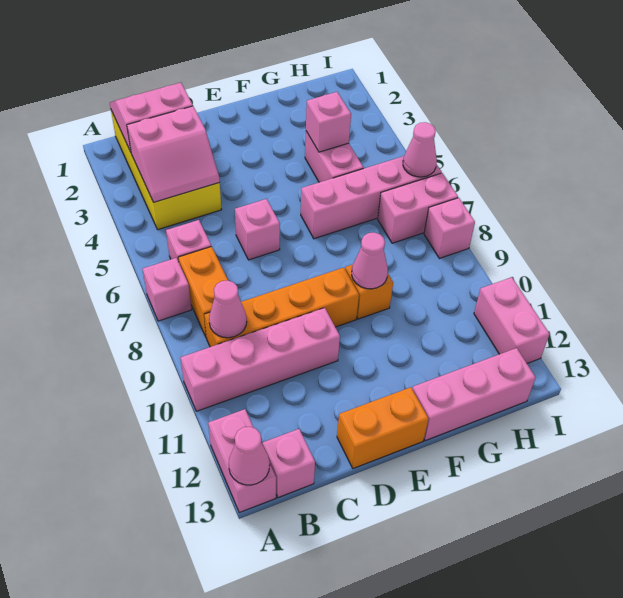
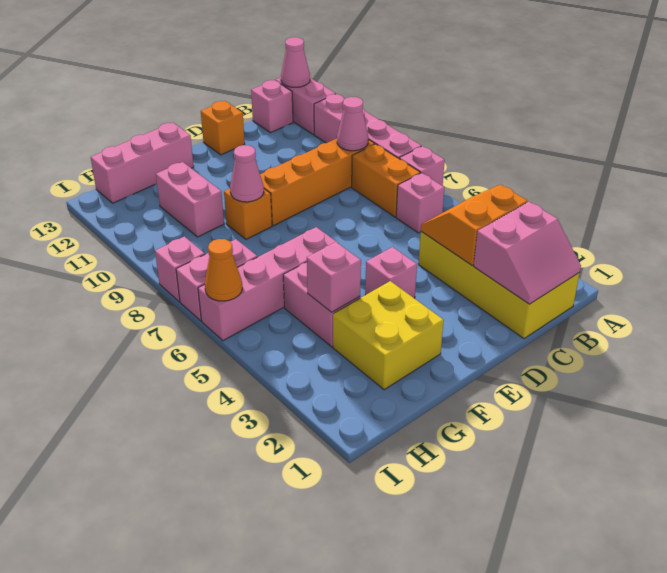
pink brick A10:D10 level 1 -> pink brick A8:A11 level 1
pink slope B3:C4 level 2 top 3 -> orange slope B3:C4 level 2 top 3
pink brick D6 level 1 -> pink brick E4 level 1
orange brick D13:E13 level 1 -> orange brick D13 level 1
none -> yellow brick F2:G3 level 1
pink cone I6 level 2 -> orange cone I6 level 2
pink brick I11:I12 level 1 -> pink brick G10:G11 level 1

